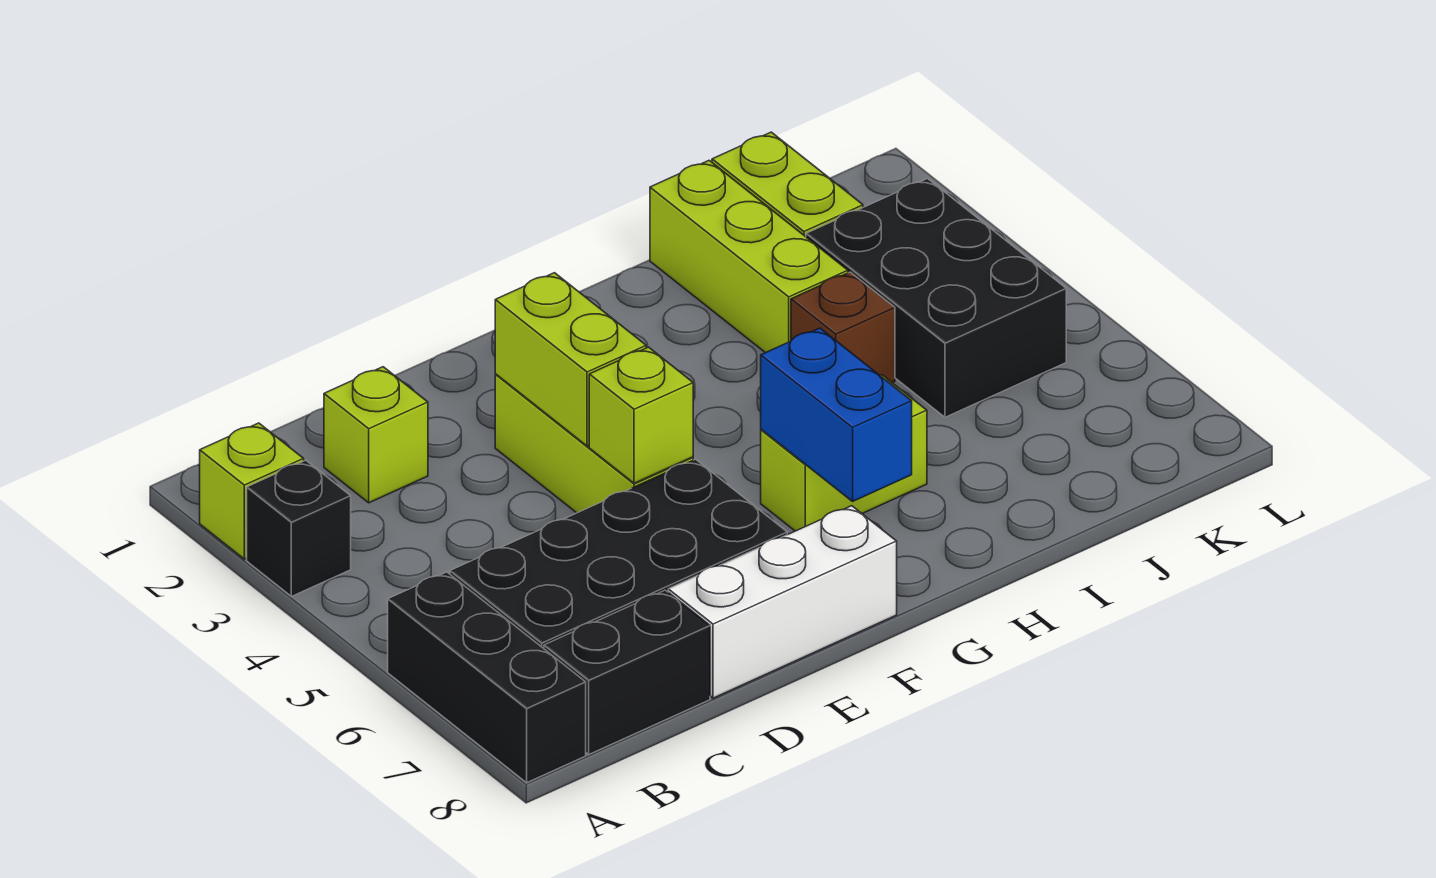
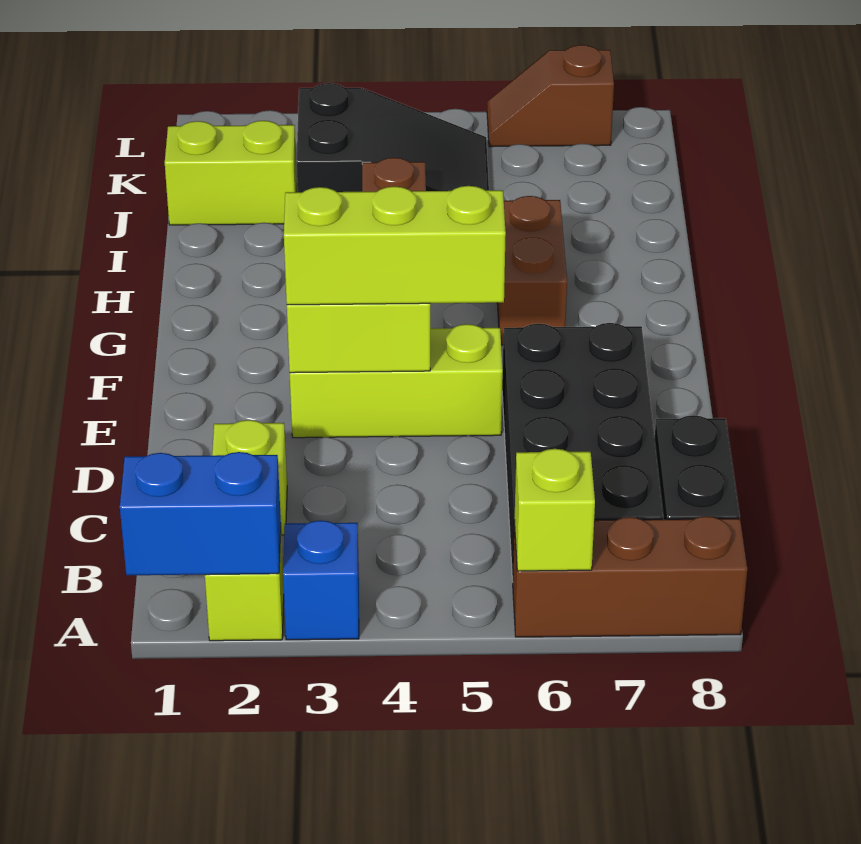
black brick A3 level 1 -> blue brick A3 level 1
black brick A6:A8 level 1 -> brown brick A6:A8 level 1
white brick D8:F8 level 1 -> none
lime brick E5 level 2 -> lime brick A6 level 2
lime brick G6:H6 level 1 -> brown brick G6:H6 level 1
blue brick G6:G7 level 2 -> blue brick A1:A2 level 2
lime brick I1:I3 level 1 -> lime brick E3:E5 level 3
black brick J3:K5 level 1 -> black slope J3:K5 level 1 top 3
none -> brown slope L6:L7 level 1 top 7

